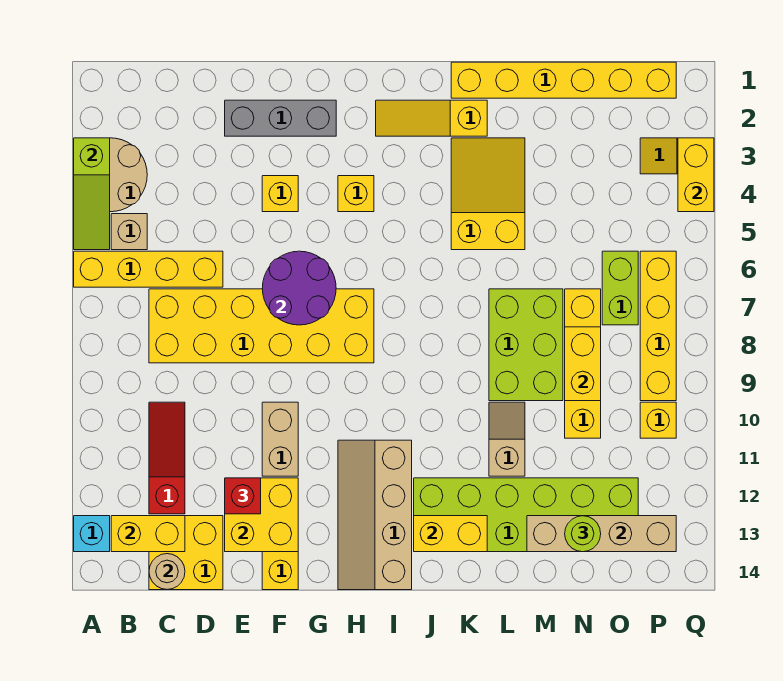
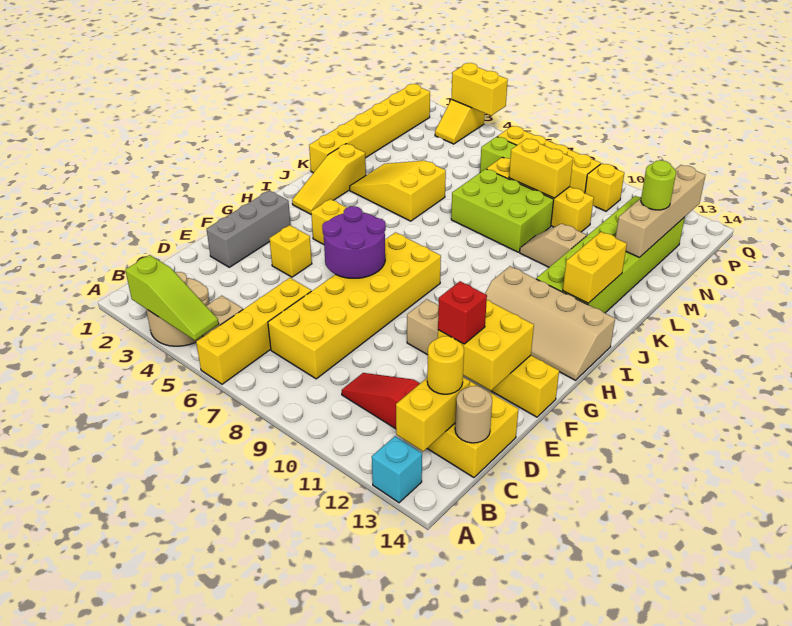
none -> yellow round brick C13 level 3

